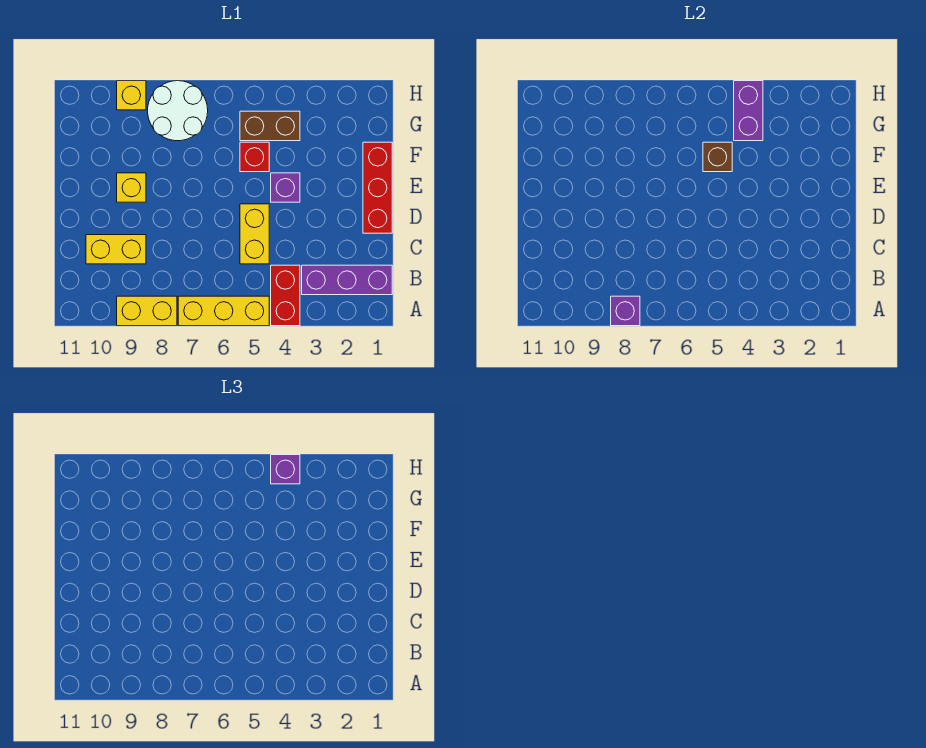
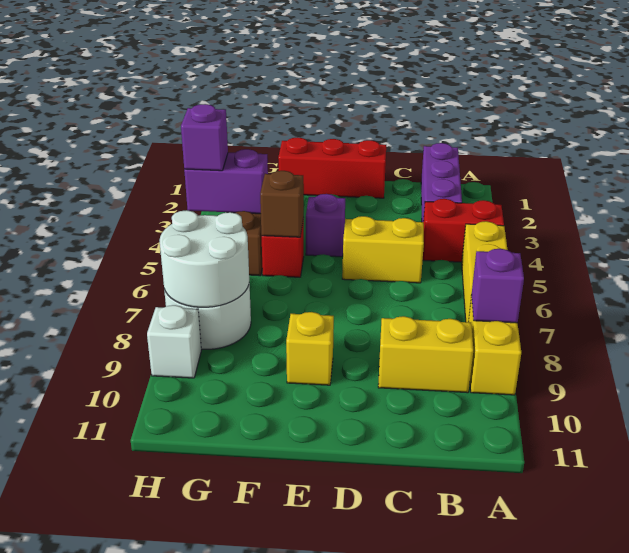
yellow brick C9:C10 level 1 -> yellow brick B9:C9 level 1
none -> white round brick G7:H8 level 2
yellow brick H9 level 1 -> white brick H9 level 1

